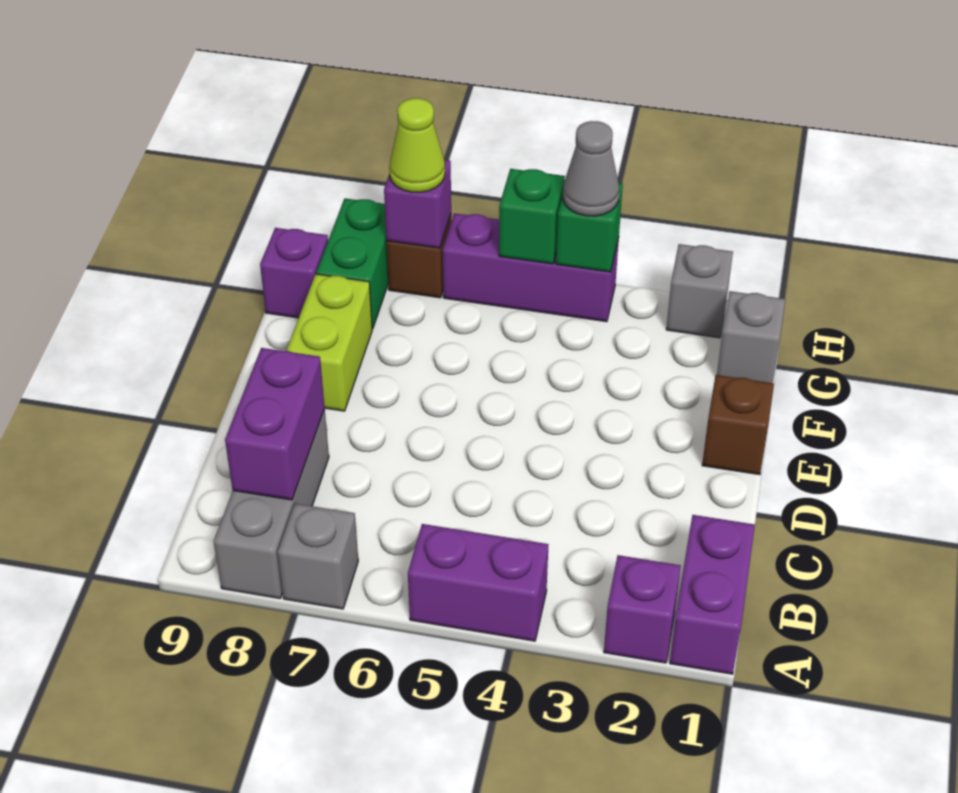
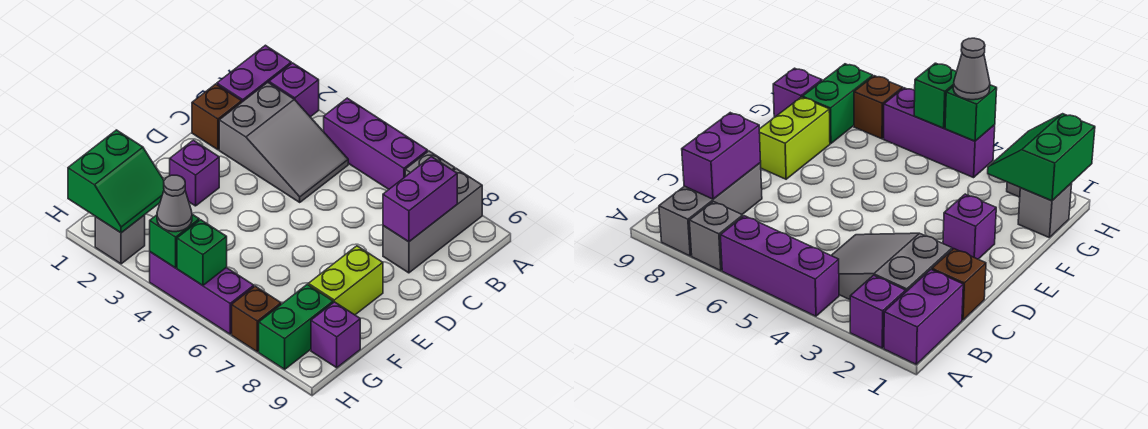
purple brick A4:A5 level 1 -> purple brick A4:A6 level 1
none -> grey slope B2:C4 level 1 top 2
brown brick E1 level 1 -> brown brick C1 level 1
none -> green slope G1:H2 level 2 top 1
purple brick H7 level 2 -> purple brick E2 level 1
lime cone H7 level 3 -> none

